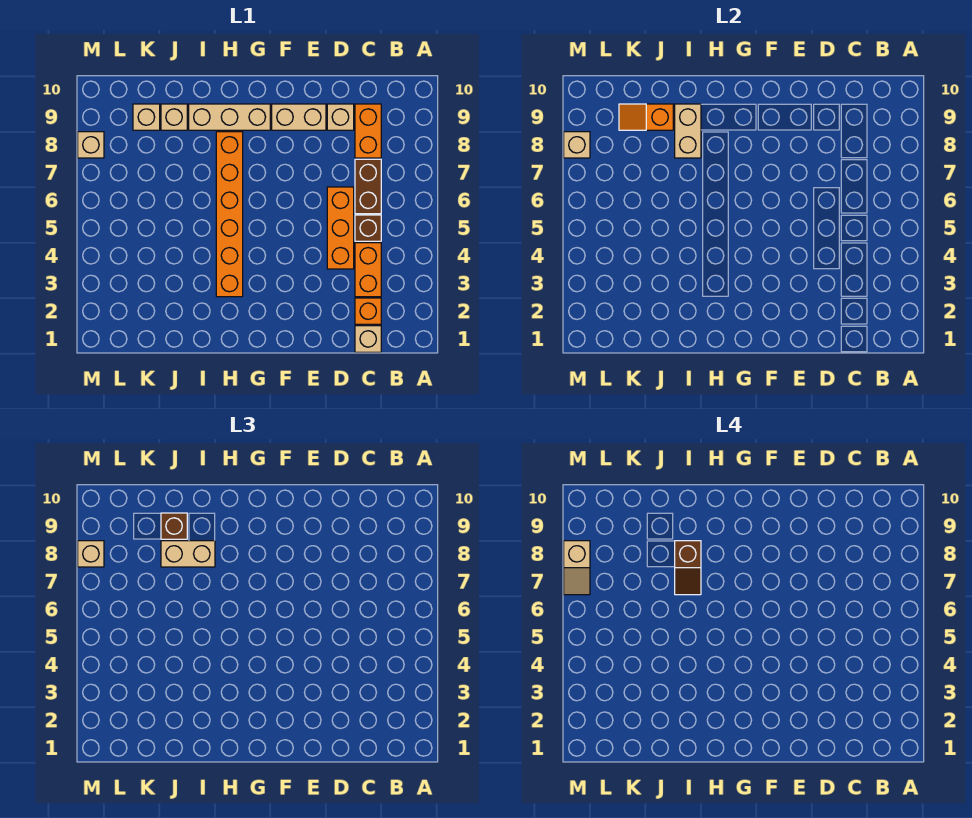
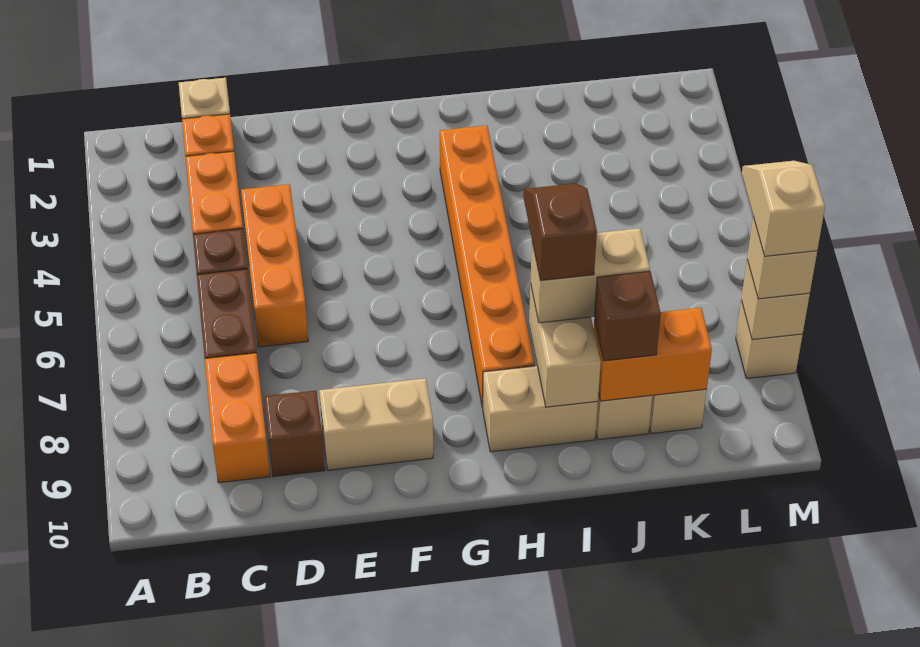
tan brick D9 level 1 -> brown brick D9 level 1
tan brick G9:I9 level 1 -> tan brick H9:I9 level 1
orange slope J9:K9 level 2 top J -> orange brick J9:K9 level 2

